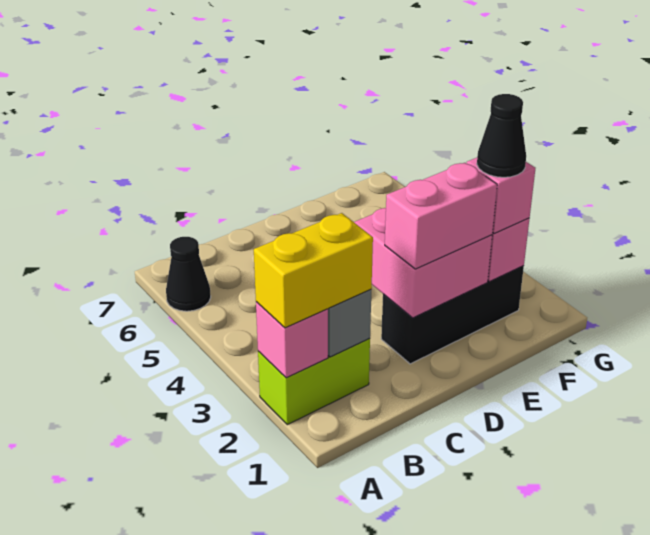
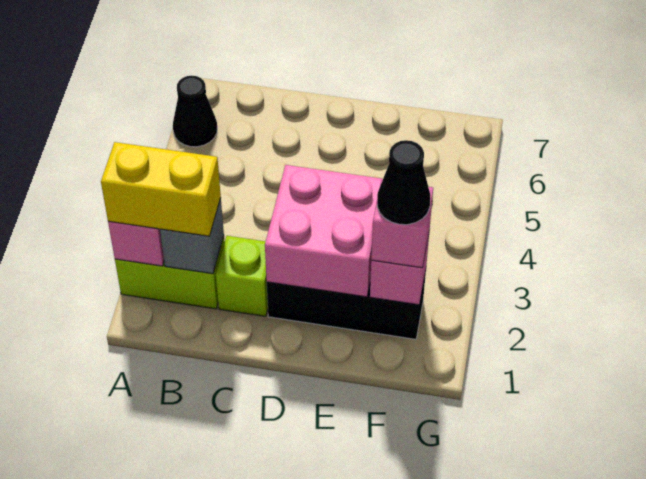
none -> lime brick C2 level 1
pink brick D2:E2 level 3 -> none

